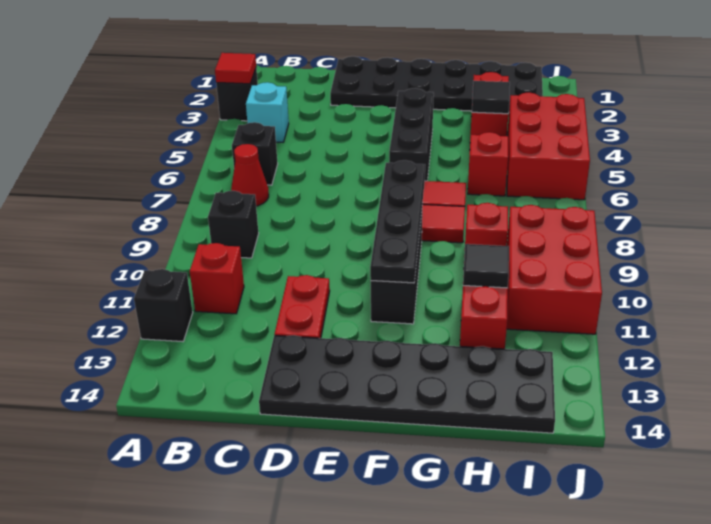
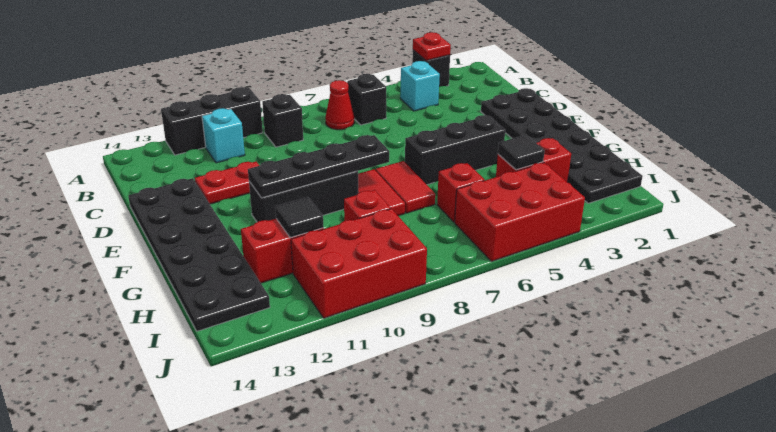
red tile A3 level 2 -> red plate A3 level 2
black brick A12 level 1 -> black brick A10:A12 level 1
red brick B11 level 1 -> cyan brick B11 level 1

